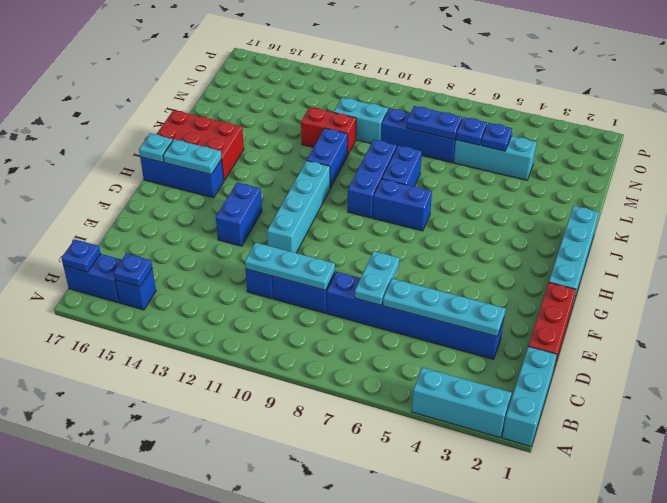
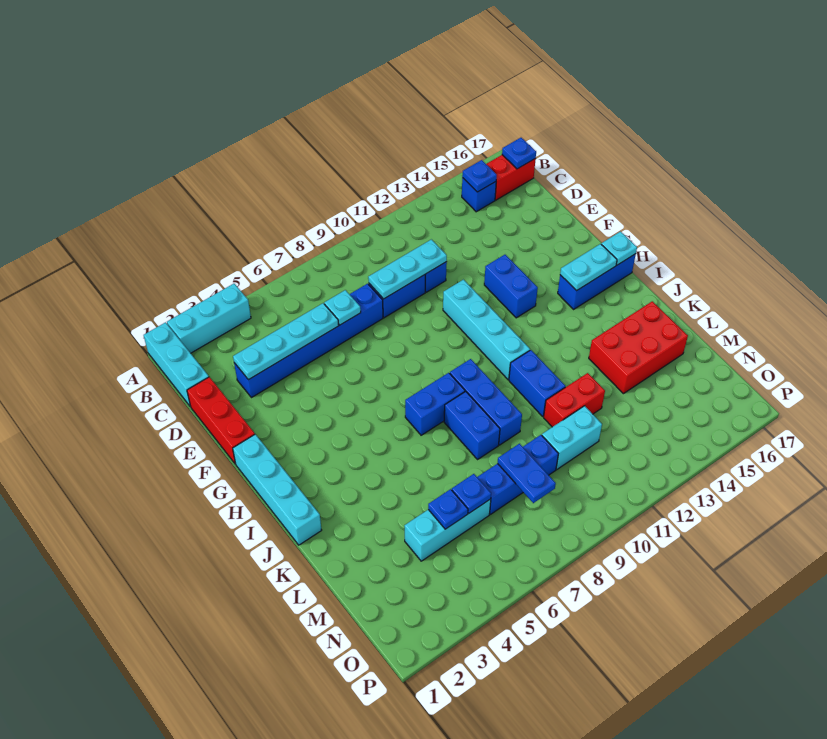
blue brick B16:B17 level 1 -> red brick B16:B17 level 1
cyan plate D7:E7 level 2 -> cyan plate D7 level 2
red brick I15:J17 level 1 -> red brick K14:L16 level 1
blue plate M7:M8 level 2 -> blue plate M8:N8 level 2

